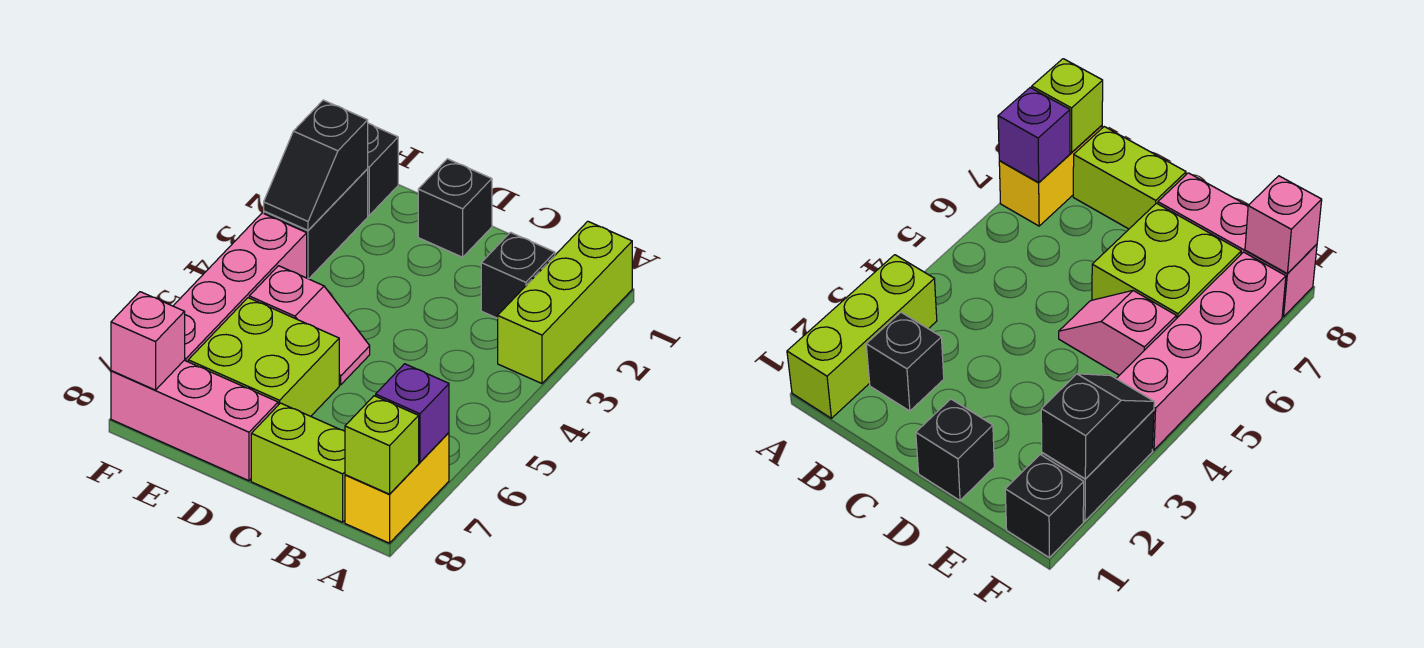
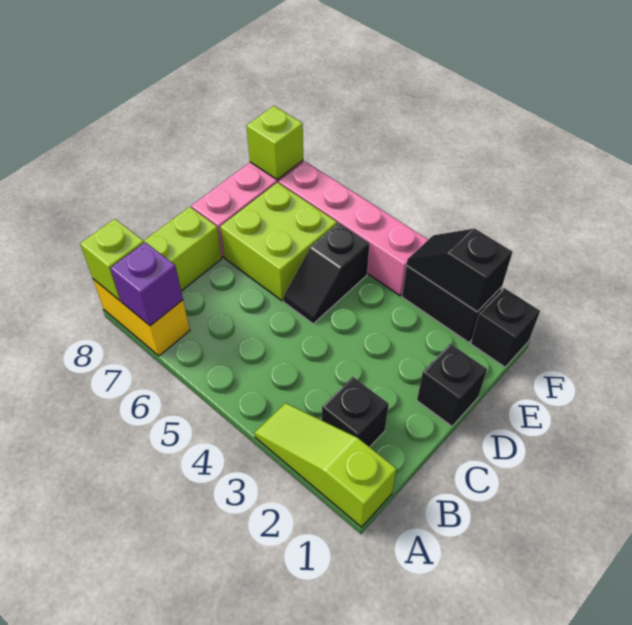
lime brick A1:A3 level 1 -> lime slope A1:A3 level 1 top 1
pink slope D5:E5 level 1 top E -> black slope D5:E5 level 1 top E
pink brick F8 level 2 -> lime brick F8 level 2

